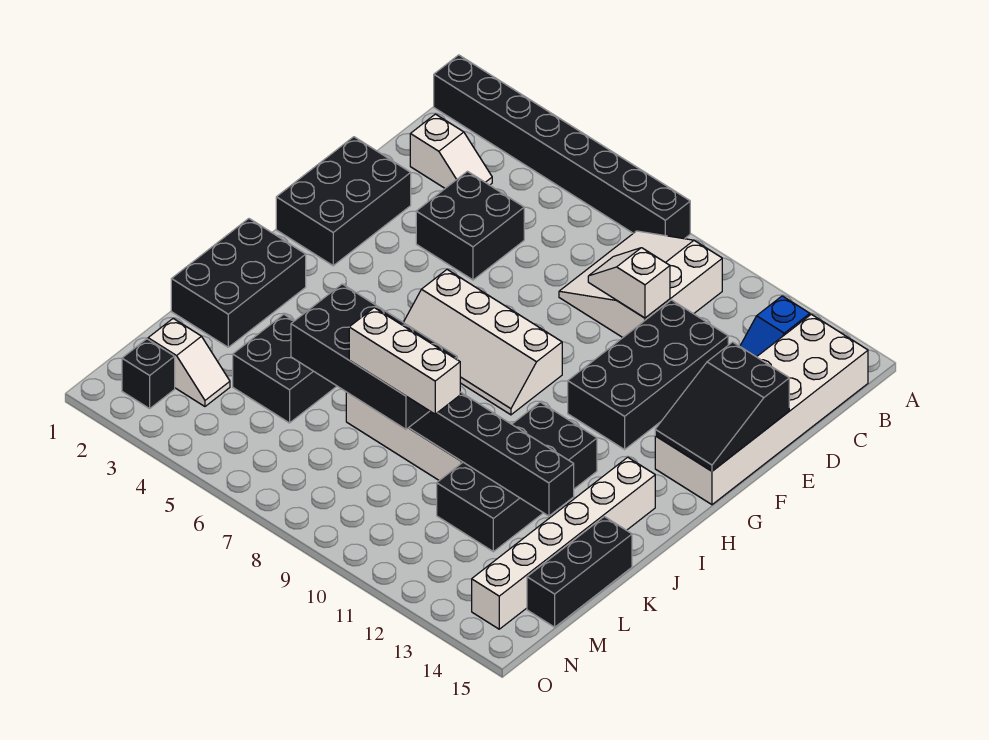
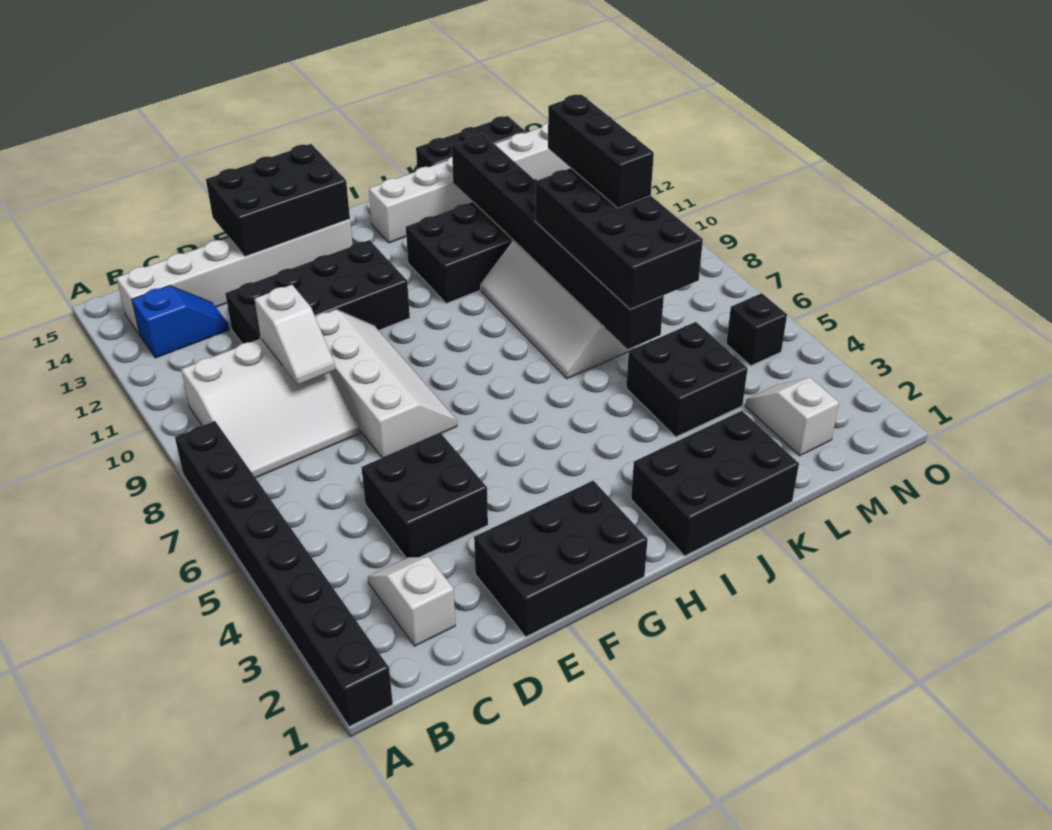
white brick B14:G15 level 1 -> white brick B14:G14 level 1
black slope E14:G15 level 2 top E -> black brick E14:G15 level 2
white slope G6:H9 level 1 top G -> white slope E7:F10 level 1 top E
white brick L8:L10 level 4 -> black brick L8:L10 level 4
black brick N2 level 1 -> black brick N5 level 1

